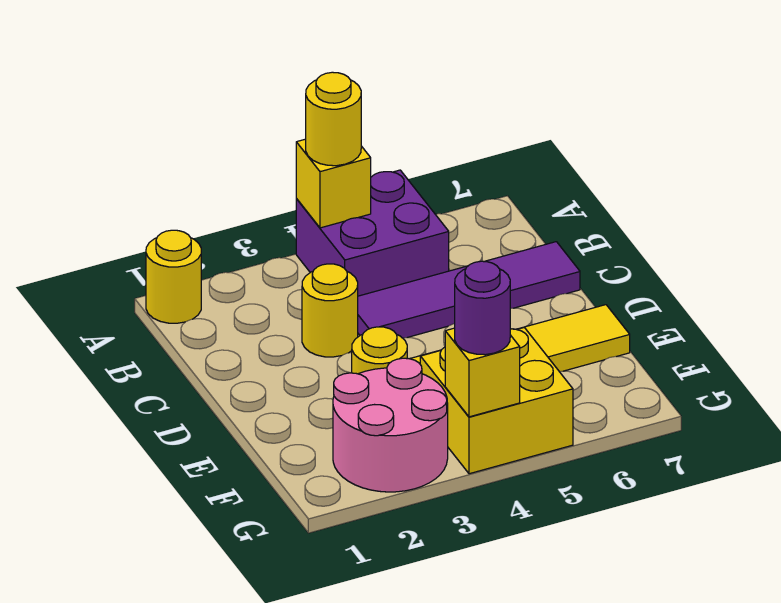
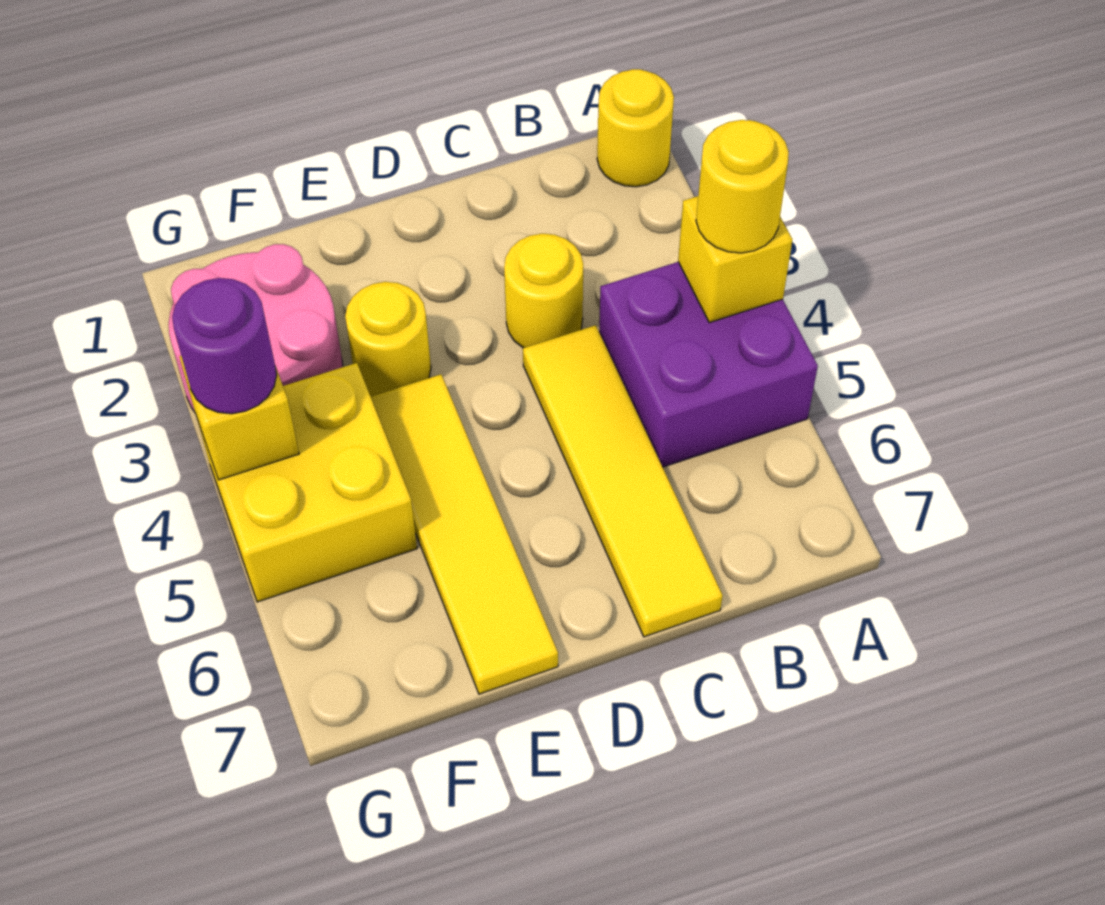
purple tile C4:C7 level 1 -> yellow tile C4:C7 level 1

